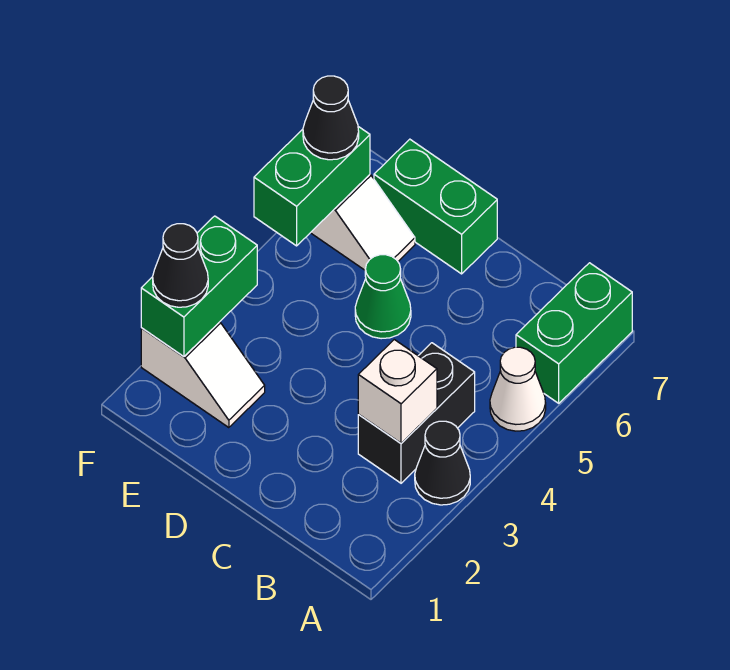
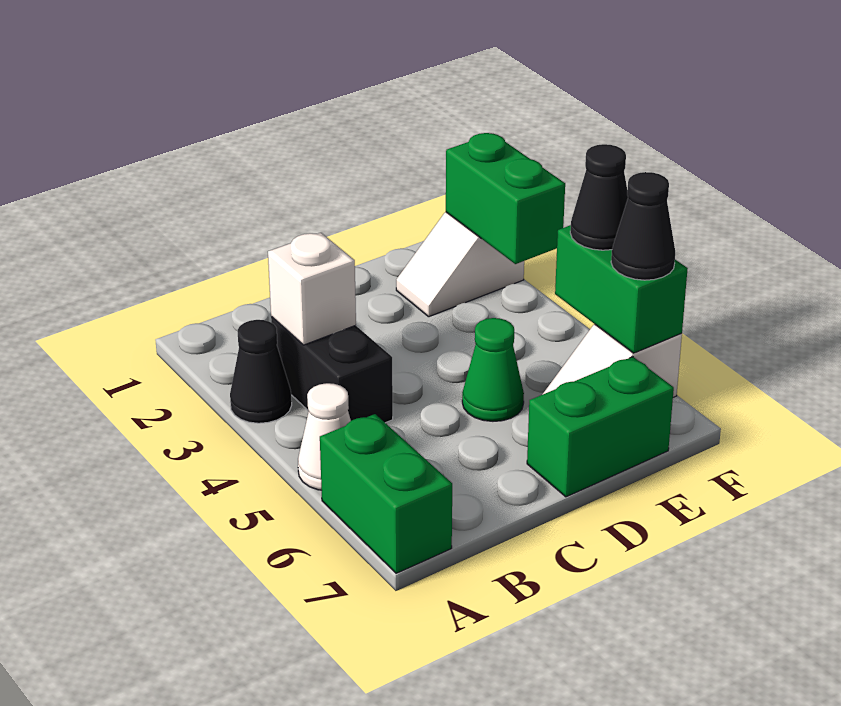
black cone F2 level 3 -> black cone F5 level 3

